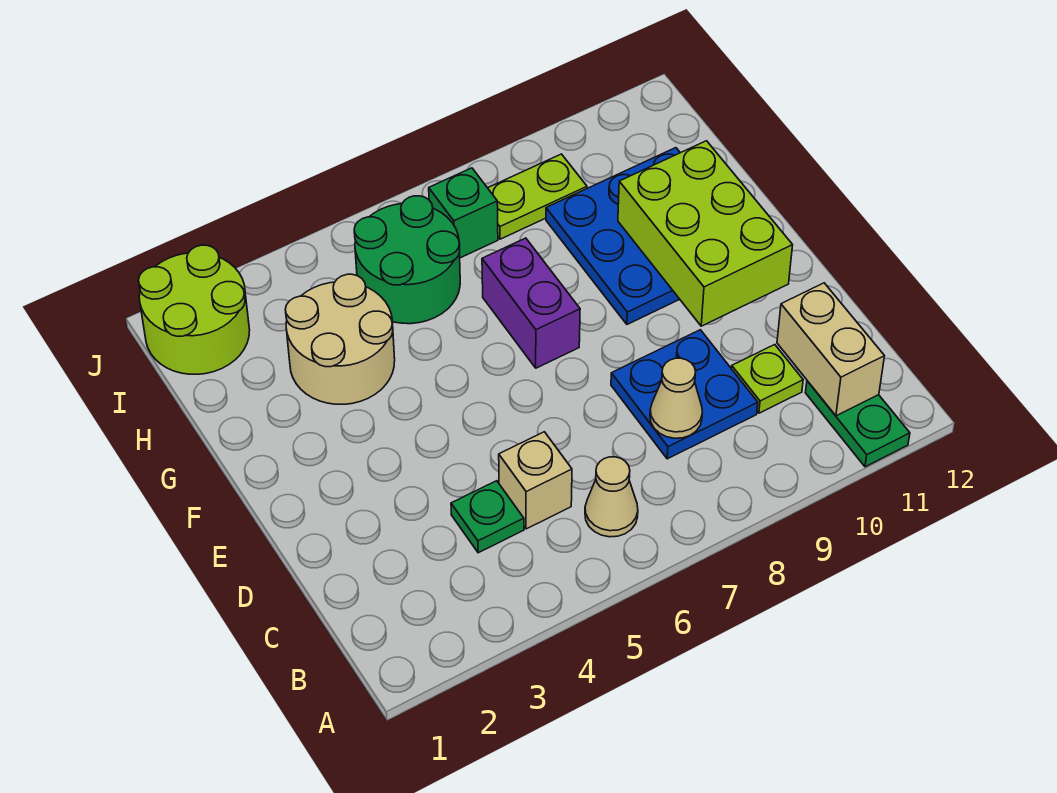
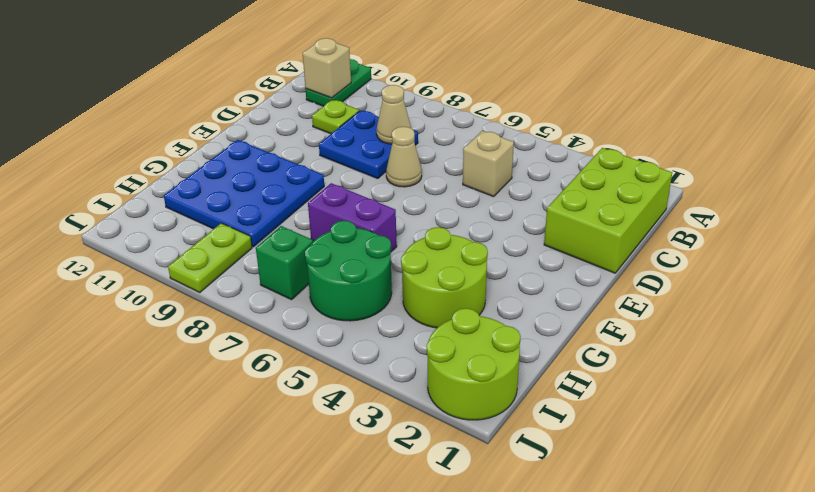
tan cone B6 level 1 -> tan cone D7 level 1
tan brick B11:C11 level 2 -> tan brick B11 level 2
green plate C4 level 1 -> none
lime brick E10:G11 level 2 -> lime brick B1:D2 level 1
purple brick F7:G7 level 1 -> purple brick G6:G7 level 1
tan round brick G3:H4 level 1 -> lime round brick G3:H4 level 1
lime plate I8:I9 level 1 -> lime plate I9:J9 level 1

